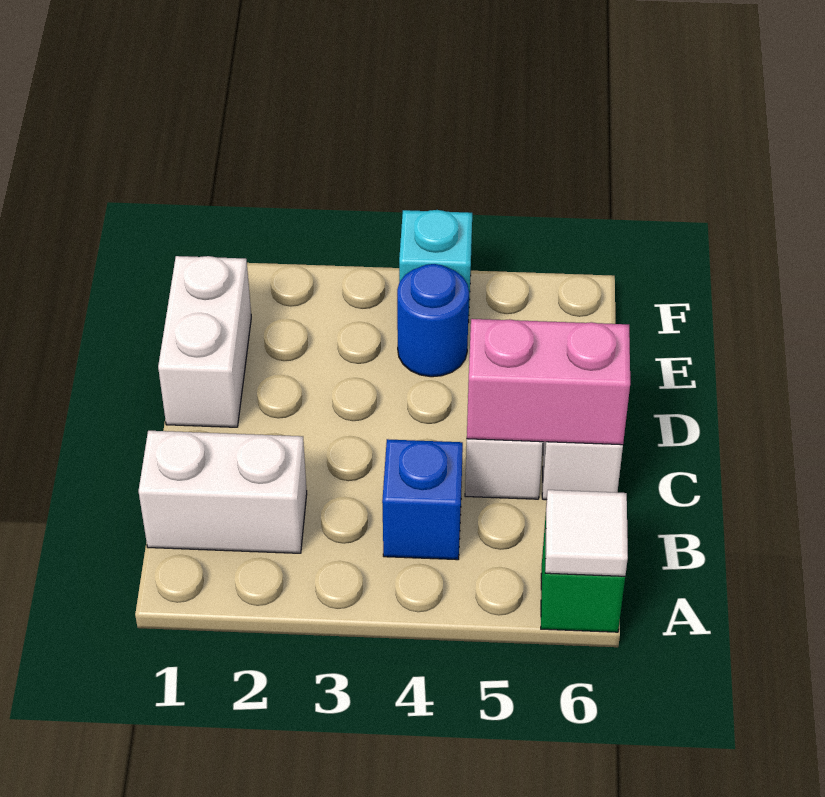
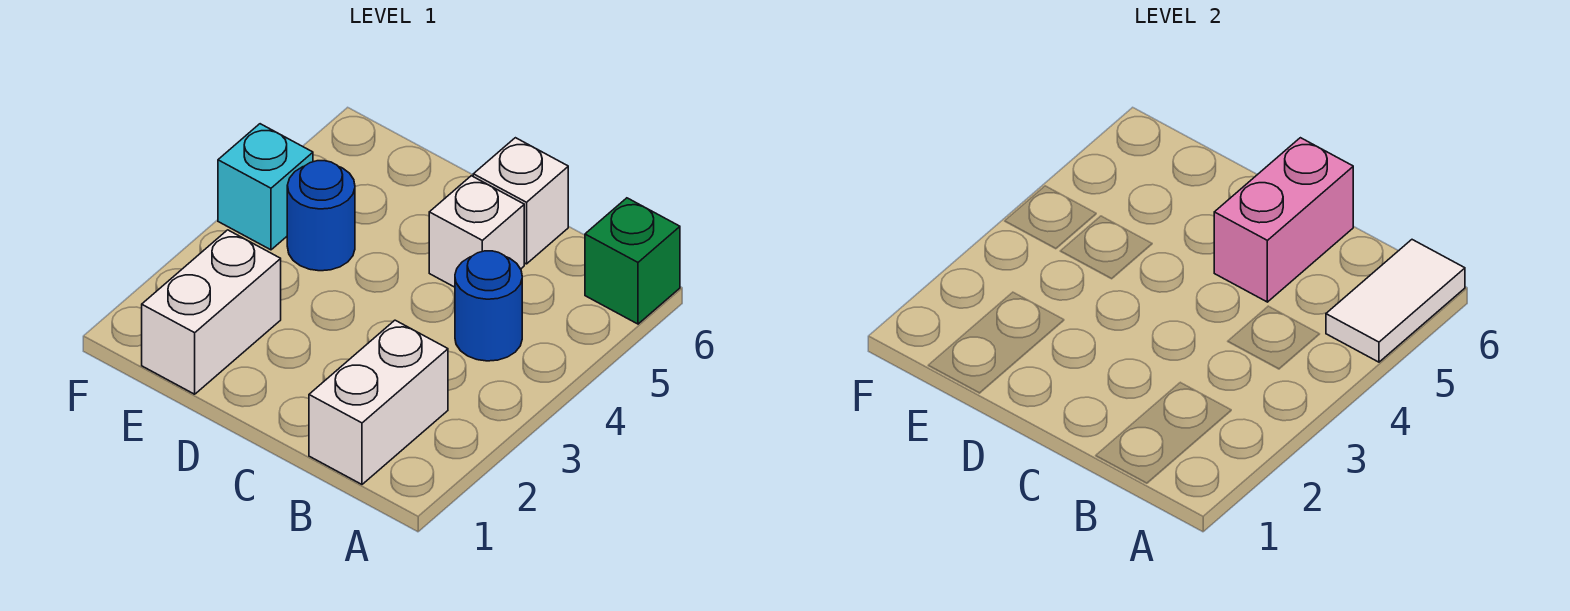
white tile A6 level 2 -> white tile A5:A6 level 2
blue brick B4 level 1 -> blue round brick B4 level 1
white brick D1:E1 level 1 -> white brick E1:E2 level 1

